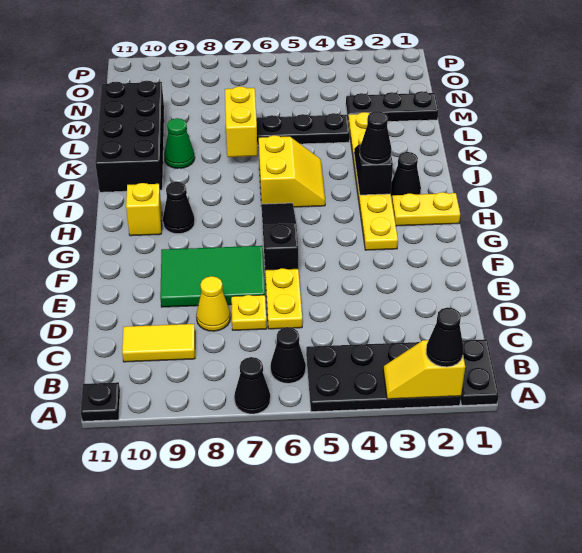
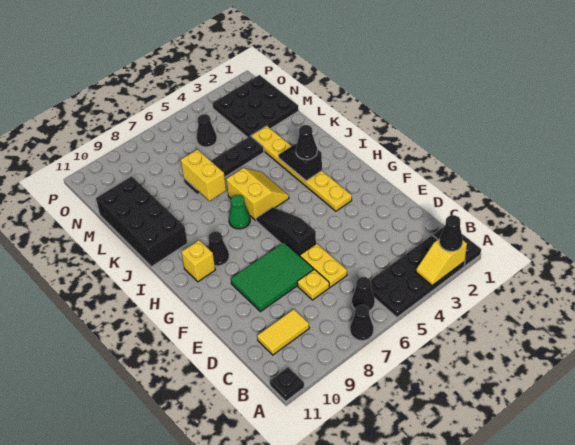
yellow cone D8 level 1 -> none
yellow plate H1:H2 level 1 -> none
black cone I2 level 1 -> black cone N5 level 1
green cone K9 level 1 -> green cone I7 level 1
black plate M1:M3 level 1 -> black plate M1:O3 level 1

